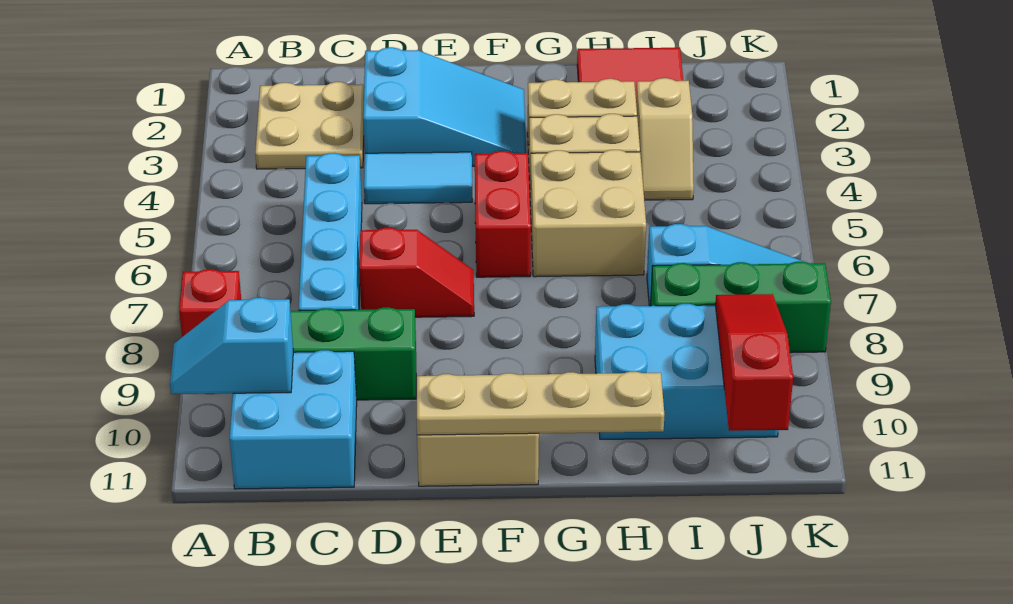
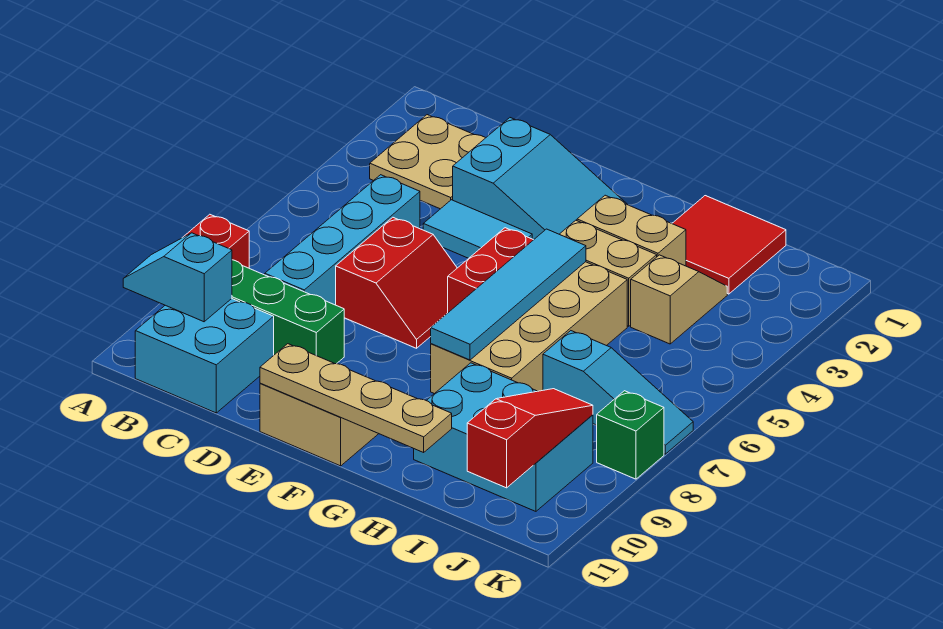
red slope D7:E7 level 1 top D -> red slope D6:E7 level 1 top D
tan brick G5:H6 level 1 -> tan brick G5:H8 level 1
none -> cyan tile G5:G8 level 2
tan slope I3:I4 level 1 top 3 -> tan slope I3:I4 level 1 top 4
green brick I8:K8 level 1 -> green brick K8 level 1

